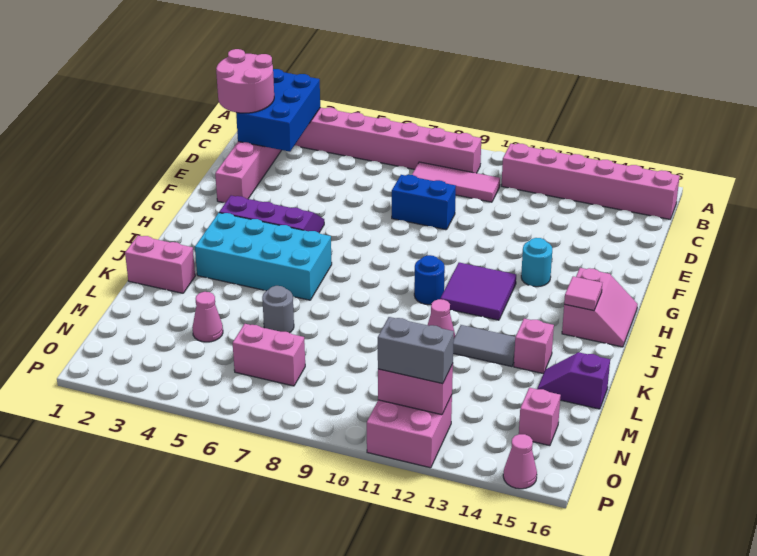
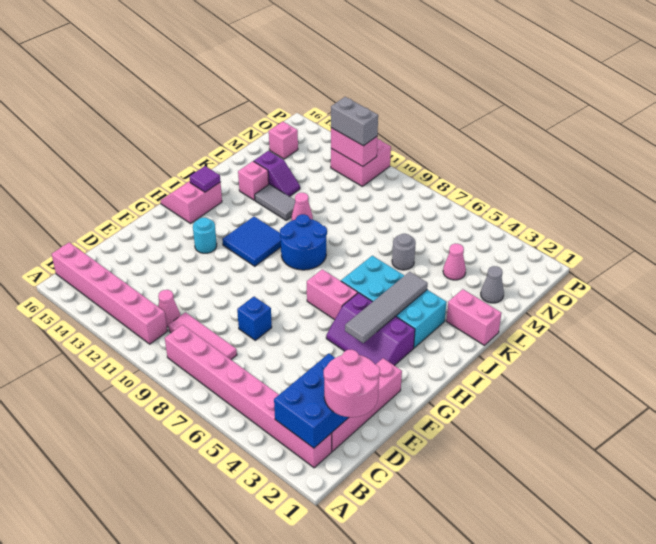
blue brick E8:E9 level 1 -> blue brick E8 level 1
none -> grey tile G4:J4 level 2
purple tile H11:I12 level 1 -> blue tile H11:I12 level 1
blue round brick I10 level 1 -> blue round brick I9:J10 level 1
pink tile I15 level 2 -> purple tile I15 level 2
purple slope L15:L16 level 1 top 16 -> purple slope L13:L14 level 1 top 14
none -> grey cone M2 level 1
pink brick N6:N7 level 1 -> pink brick H6:H7 level 1
pink cone P15 level 1 -> pink cone C11 level 1

